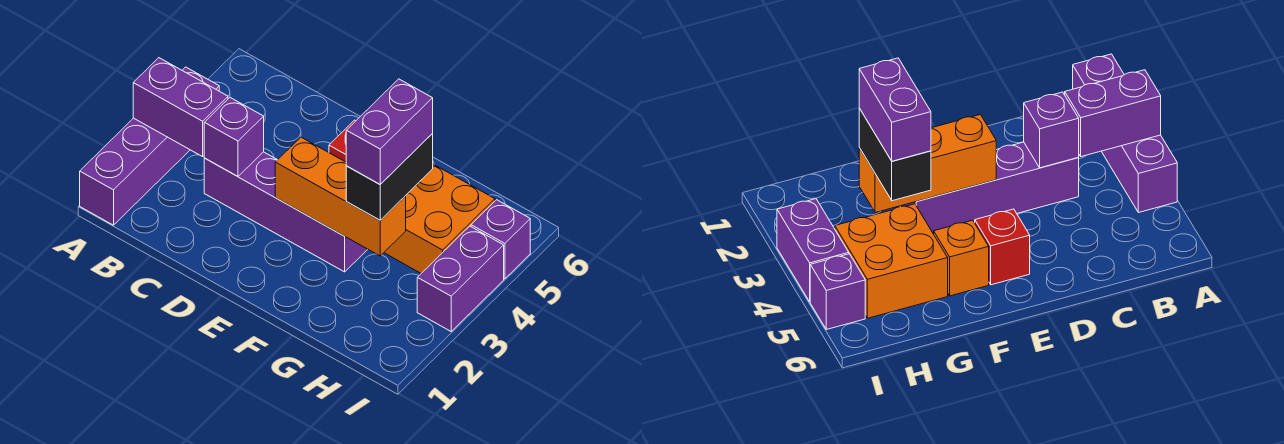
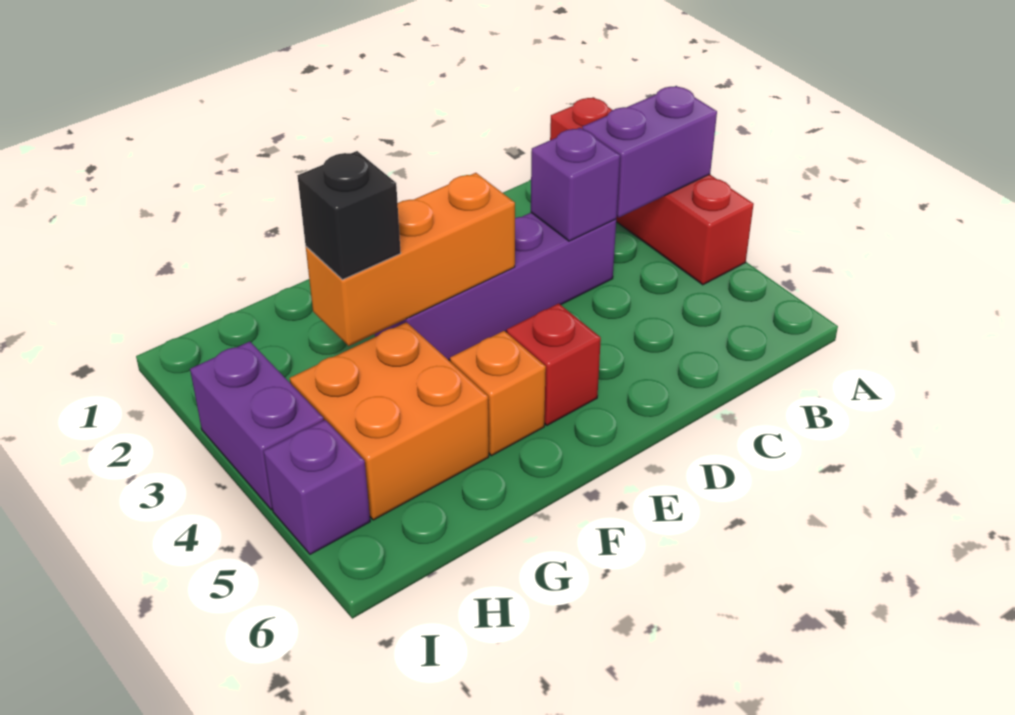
purple brick A1:A4 level 1 -> red brick A1:A4 level 1
black brick G3:G4 level 3 -> black brick G3 level 3
purple brick G3:G4 level 4 -> none

